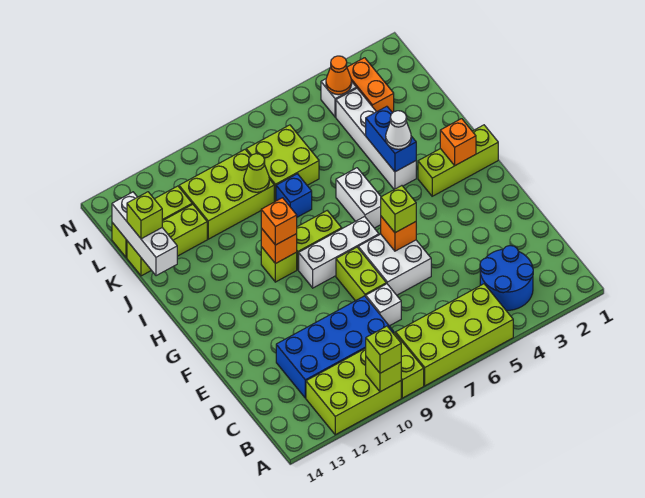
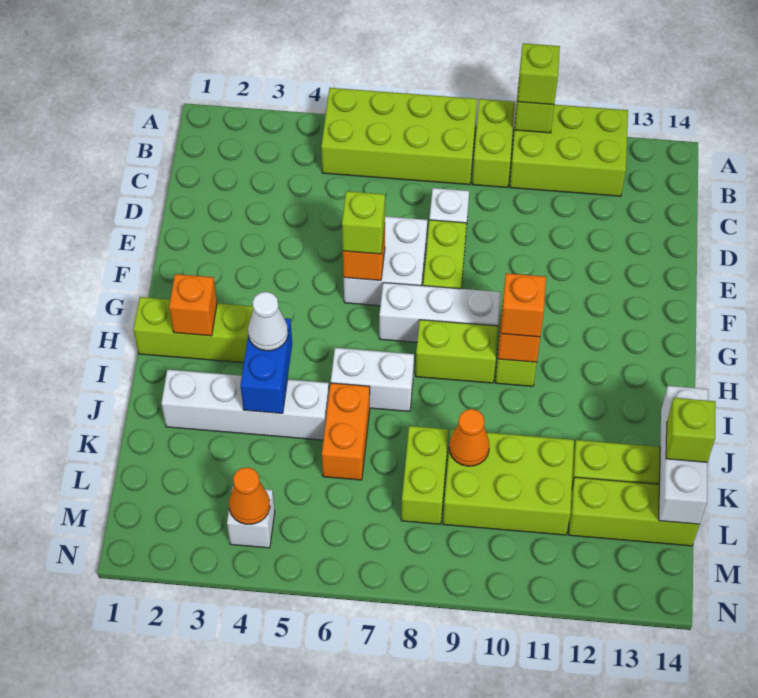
blue round brick B3:C4 level 1 -> none
blue brick C9:D12 level 1 -> none
white brick H6:I6 level 1 -> white brick I6:I7 level 1
white brick I4:L4 level 1 -> white brick J2:J5 level 1
blue brick J8 level 1 -> none
lime brick K7:L8 level 1 -> lime brick K8:L8 level 1
lime cone K9 level 2 -> orange cone K9 level 2
orange brick L3:M3 level 1 -> orange brick J6:K6 level 1

